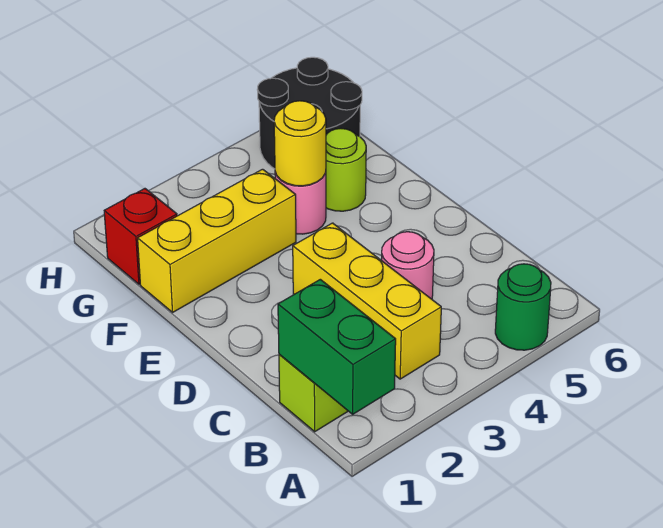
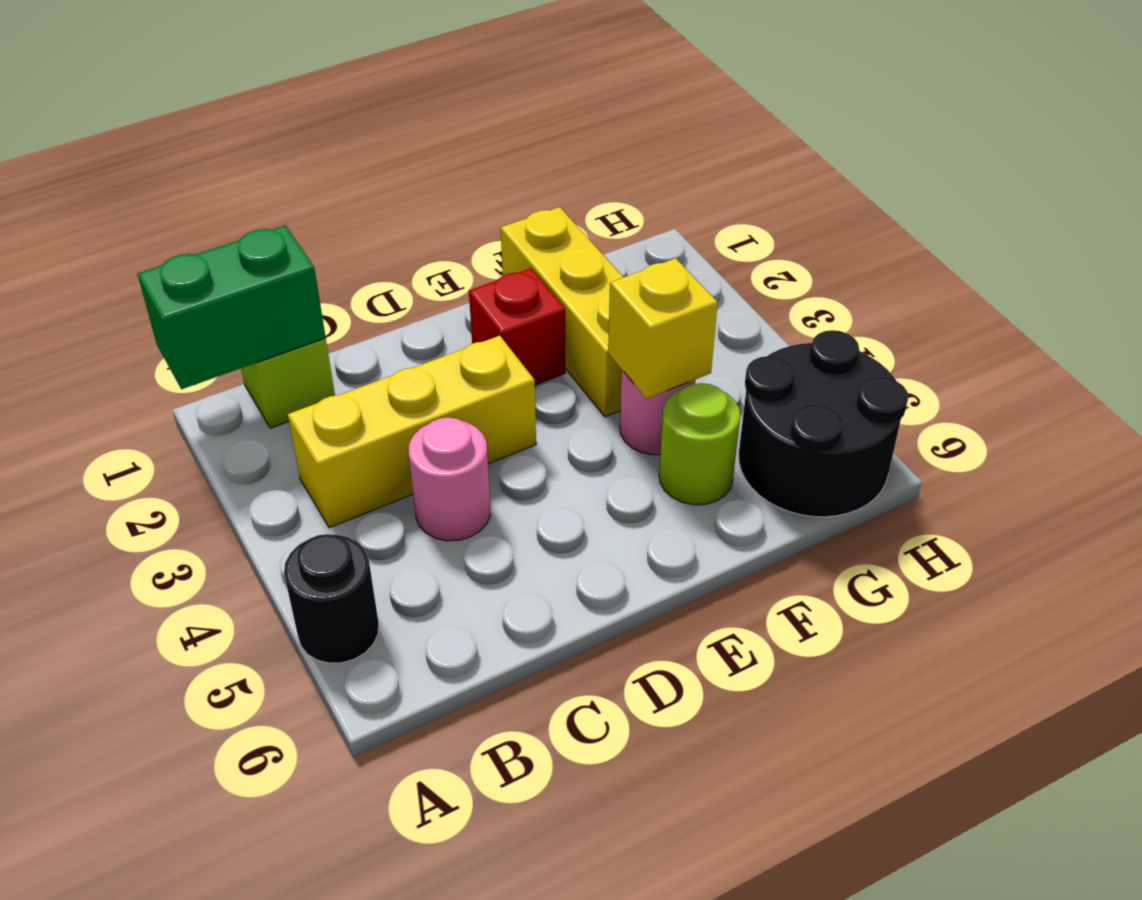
green round brick A5 level 1 -> black round brick A5 level 1
yellow round brick F4 level 2 -> yellow brick F4 level 2
red brick G1 level 1 -> red brick E2 level 1

